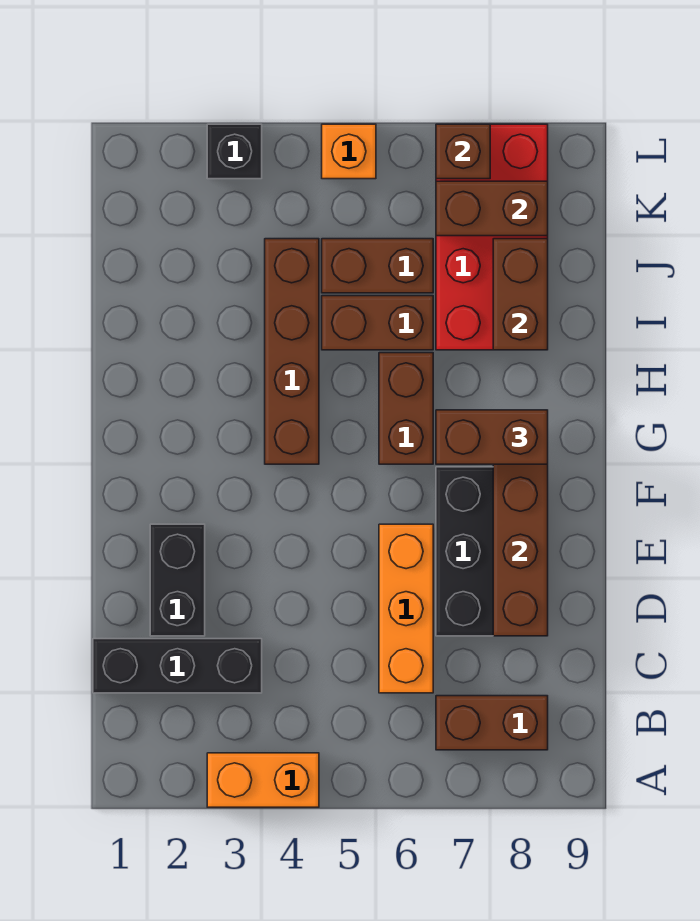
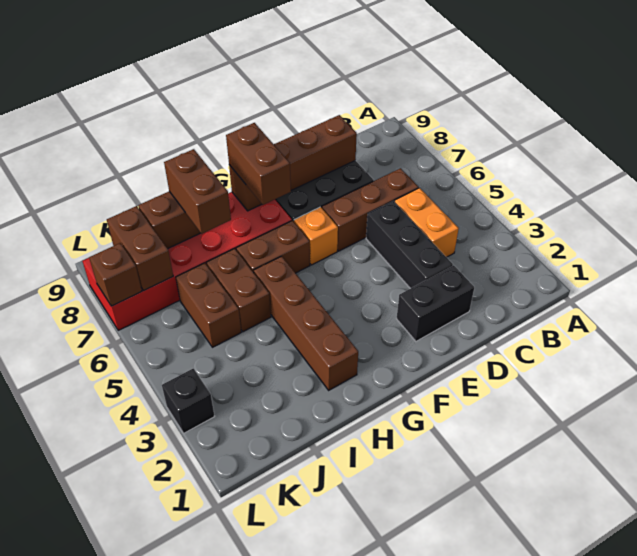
orange brick A3:A4 level 1 -> orange brick C4:C5 level 1
brown brick B7:B8 level 1 -> brown brick I7:I8 level 3
black brick C1:C3 level 1 -> black brick D3:D5 level 1
orange brick C6:E6 level 1 -> brown brick C6:E6 level 1
brown brick G4:J4 level 1 -> brown brick H2:H5 level 1
red brick I7:L8 level 1 -> red brick G7:L8 level 1
orange brick L5 level 1 -> orange brick F6 level 1

